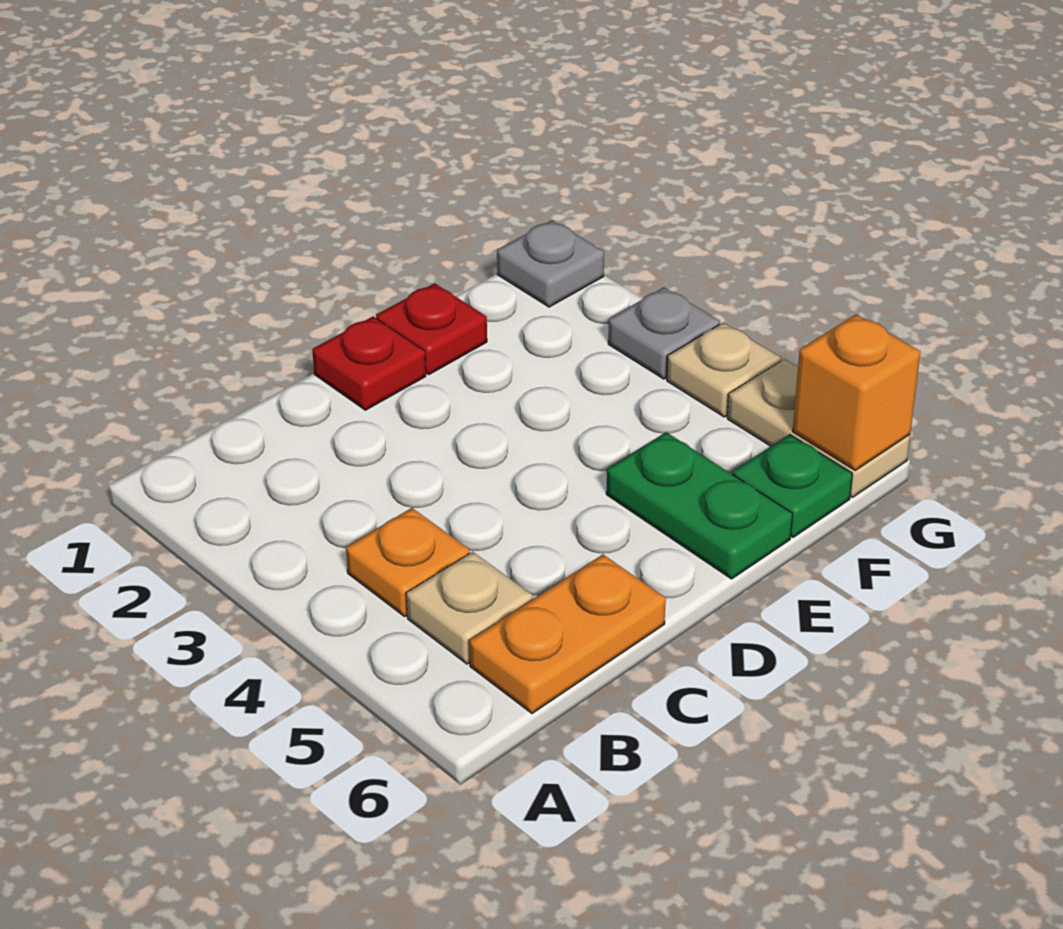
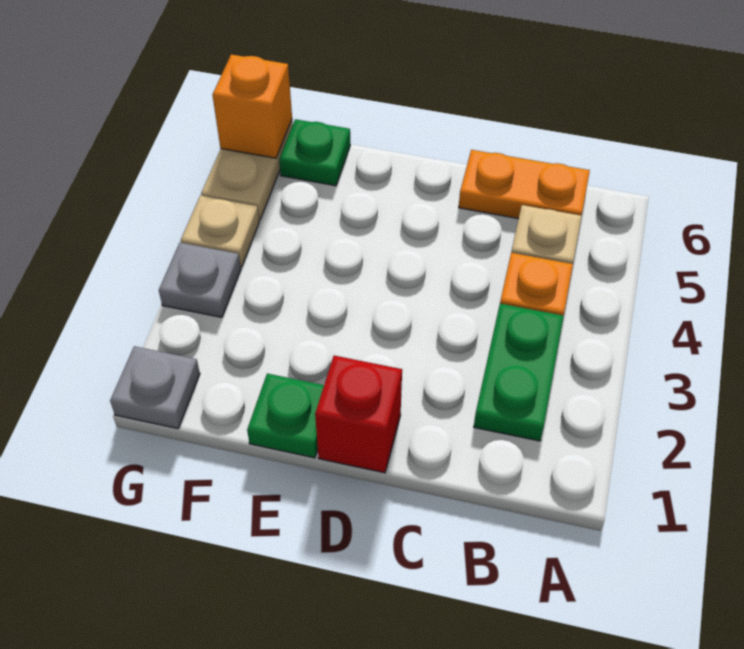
red plate D1 level 1 -> red brick D1 level 1
red plate E1 level 1 -> green plate E1 level 1
green plate E5:E6 level 1 -> green plate B2:B3 level 1

